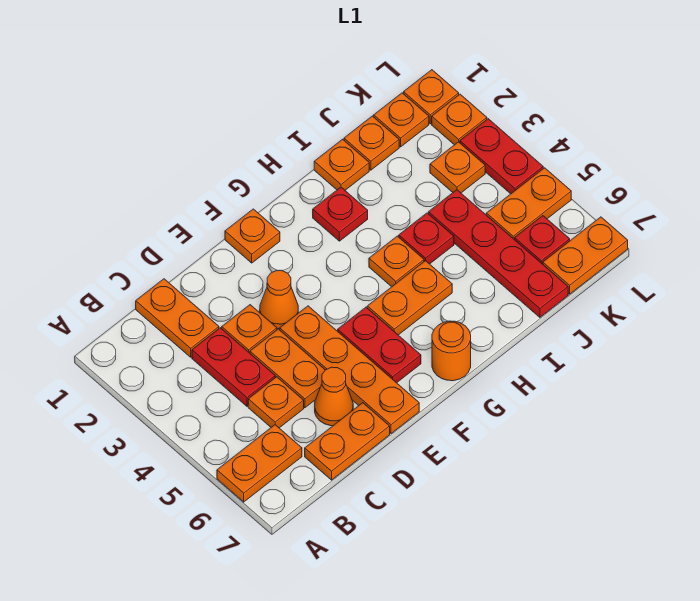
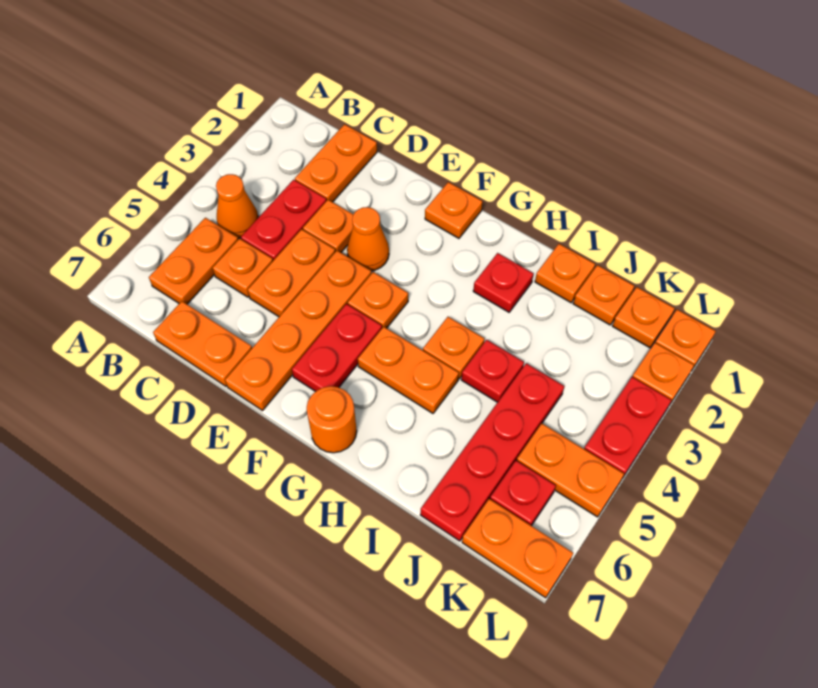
orange plate A6:B6 level 1 -> orange plate B5:B6 level 1
orange cone D6 level 1 -> orange cone B4 level 1
orange plate K3 level 1 -> orange plate F4 level 1

